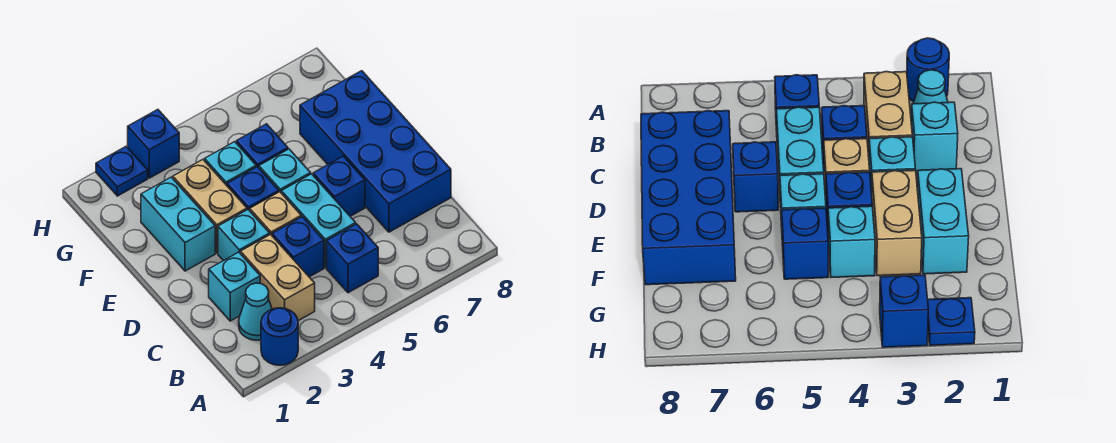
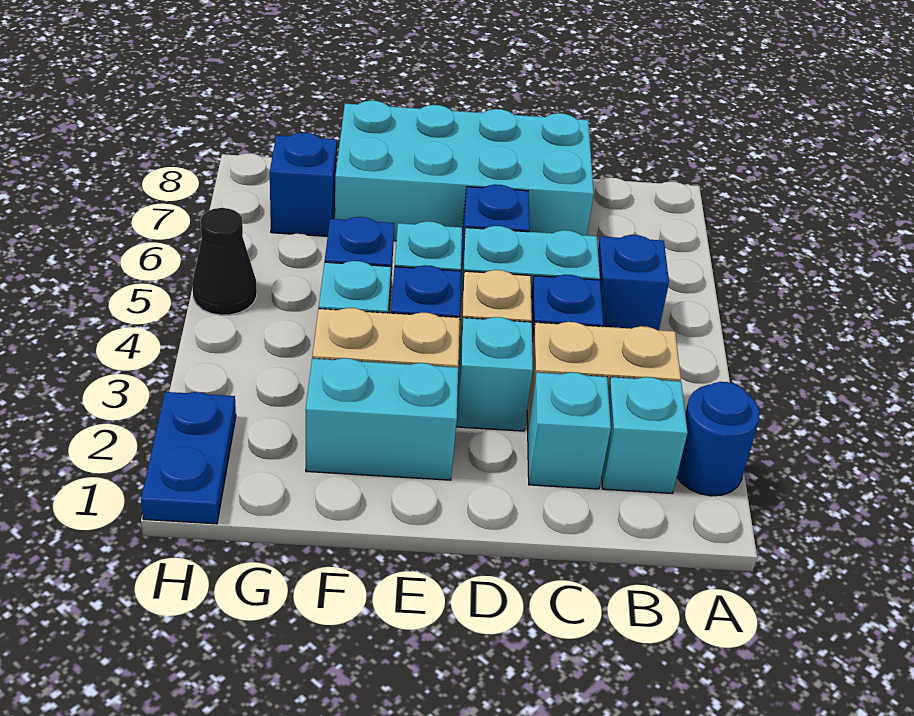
cyan cone B2 level 1 -> cyan brick B2 level 1
blue brick C7:F8 level 1 -> cyan brick C7:F8 level 1
blue plate H2 level 1 -> blue plate H1:H2 level 1
blue brick H3 level 1 -> blue brick G7 level 1
none -> black cone H5 level 1

